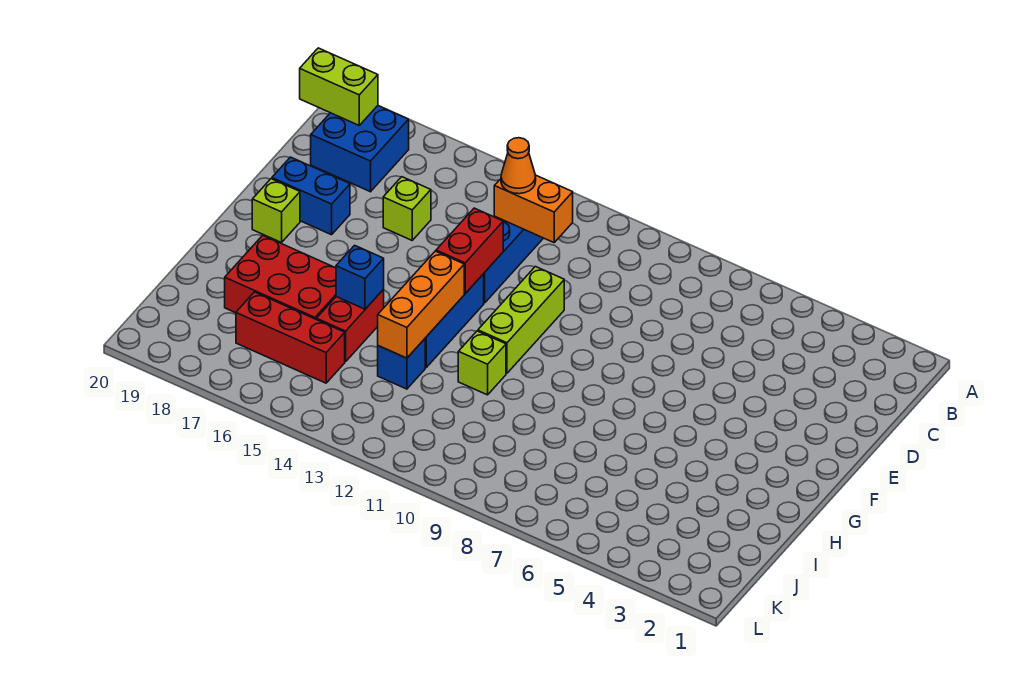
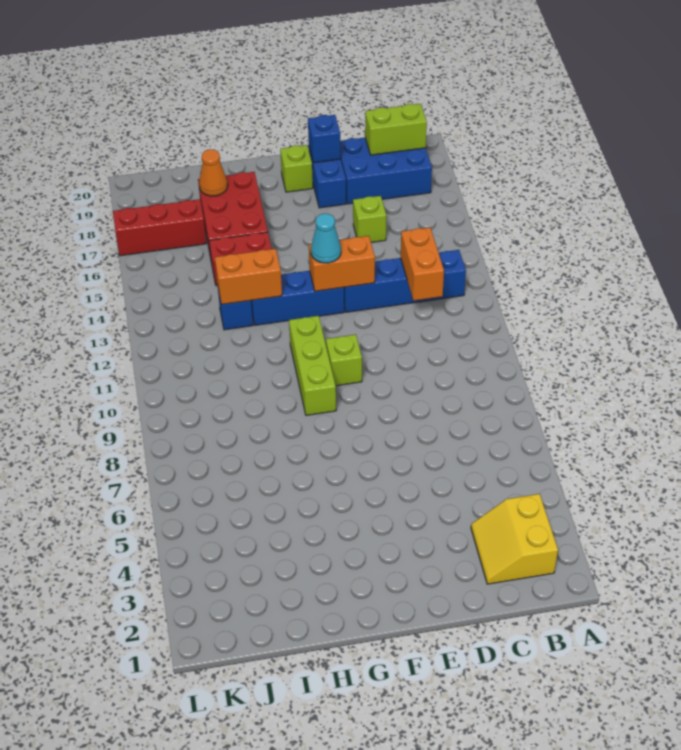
none -> yellow slope B2:C3 level 1 top B
blue brick B18:C19 level 1 -> blue brick B18:D19 level 1
lime brick B19:B20 level 2 -> lime brick B19:C19 level 2
orange cone C13 level 3 -> orange cone I18 level 2
lime brick E11:G11 level 1 -> lime brick G9:G11 level 1
red brick E13:F13 level 2 -> orange brick E13:F13 level 2
none -> cyan cone F13 level 3
orange brick G13:I13 level 2 -> orange brick H13:I13 level 2
lime brick H11 level 1 -> lime brick F10 level 1
blue brick H15 level 2 -> blue brick E19 level 2
red brick J15:J17 level 1 -> red brick J17:L17 level 1

